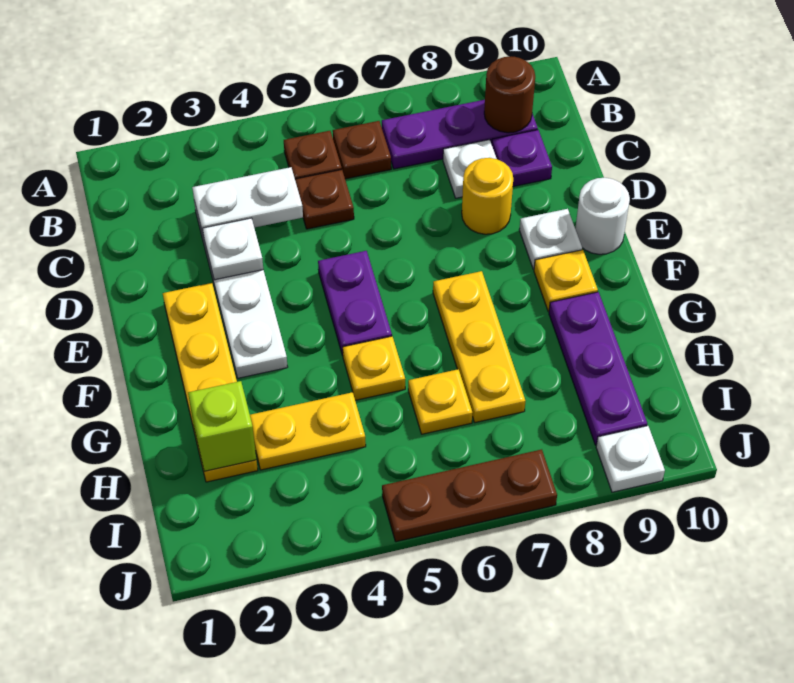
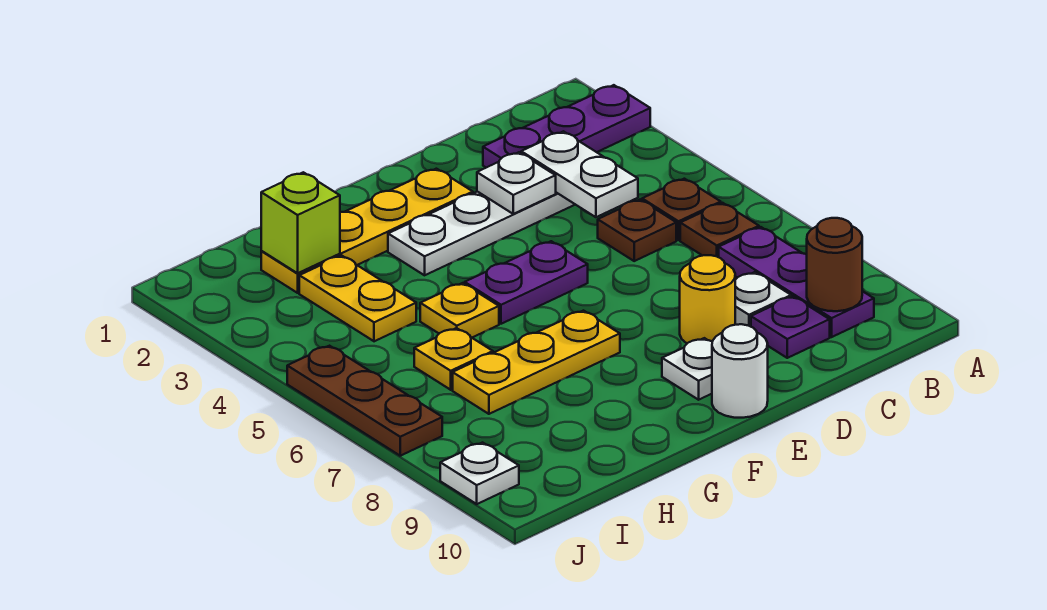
yellow plate F9 level 1 -> none
purple plate G9:I9 level 1 -> purple plate A2:C2 level 1

